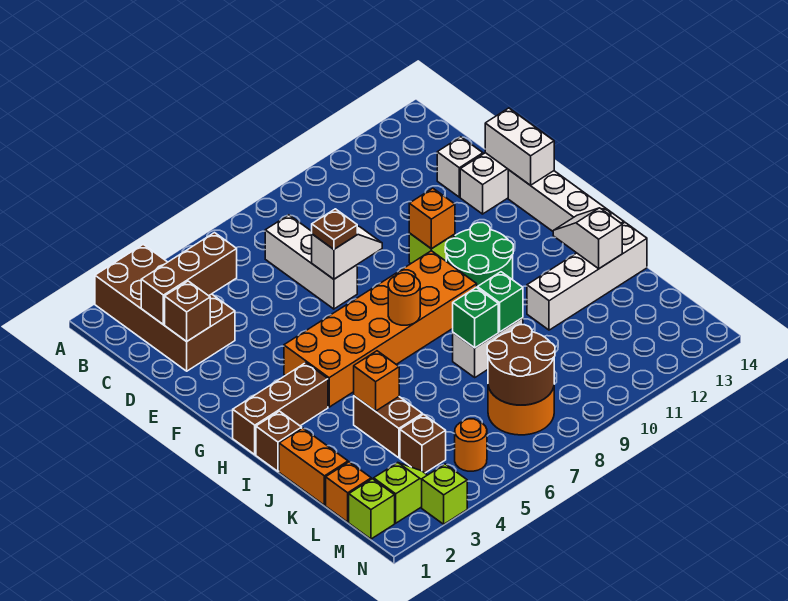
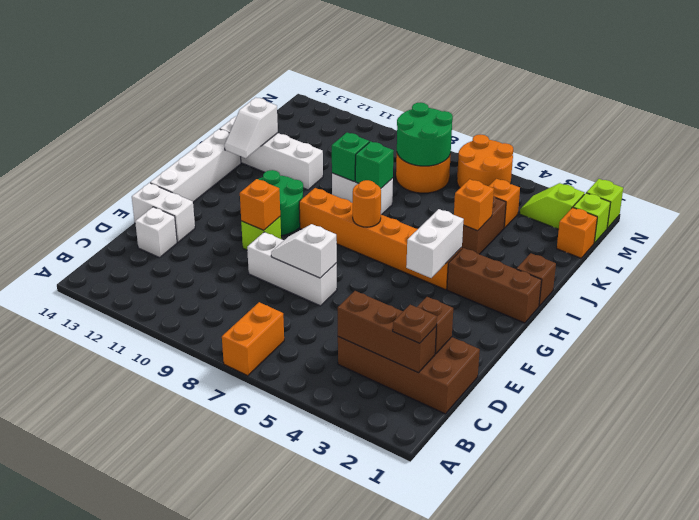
brown brick A2:D3 level 1 -> brown brick C1:D4 level 1
white brick C7:E7 level 1 -> white brick E7:E9 level 1
brown plate E7 level 3 -> brown plate C2 level 3
white brick E14:F14 level 2 -> white brick G4:H4 level 2
orange brick G4:H9 level 1 -> orange brick H4:H9 level 1
orange brick J1:K1 level 1 -> orange brick A7:B7 level 1
brown brick L4 level 1 -> orange brick L4 level 1
brown round brick L7:M8 level 2 -> green round brick L7:M8 level 2
orange round brick M5 level 1 -> orange round brick M5:N6 level 1
lime brick N3 level 1 -> lime brick N1 level 1

